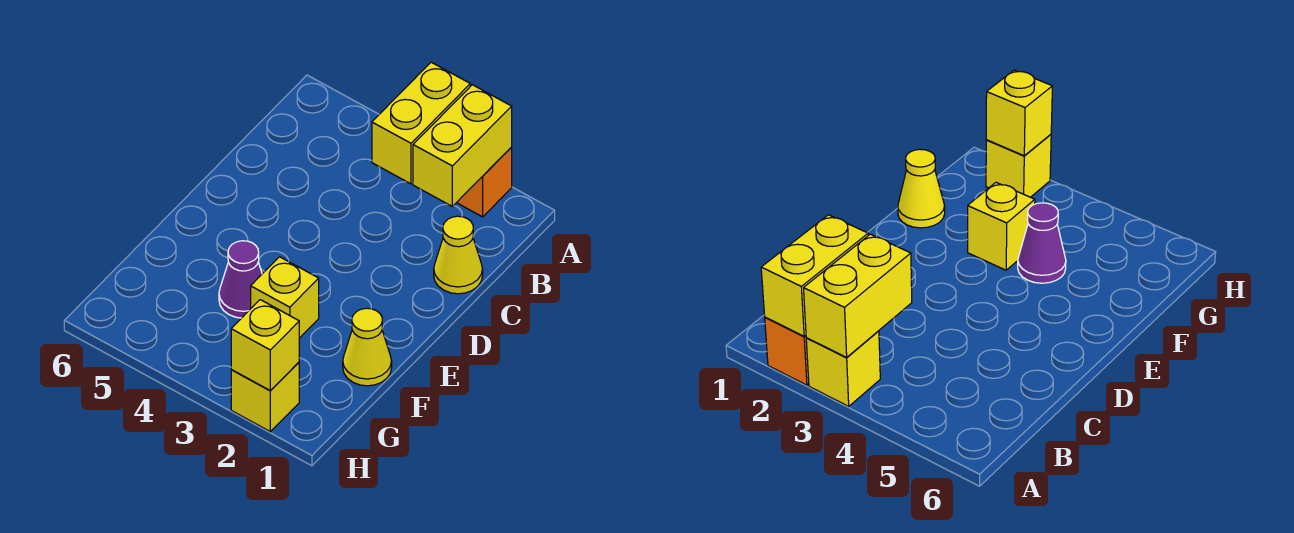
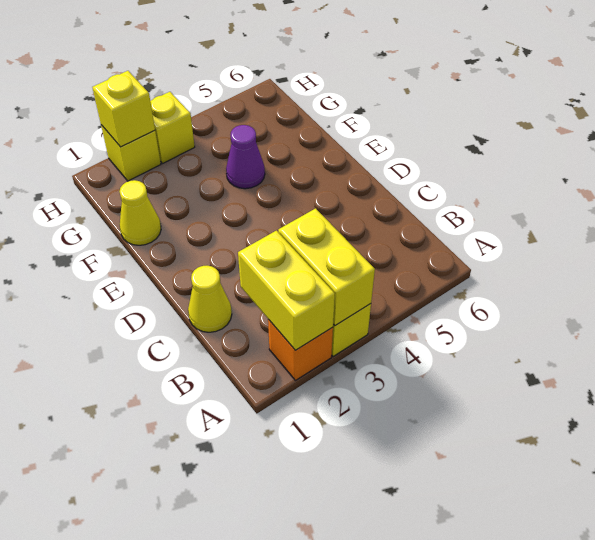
yellow brick F3 level 1 -> yellow brick H3 level 1

